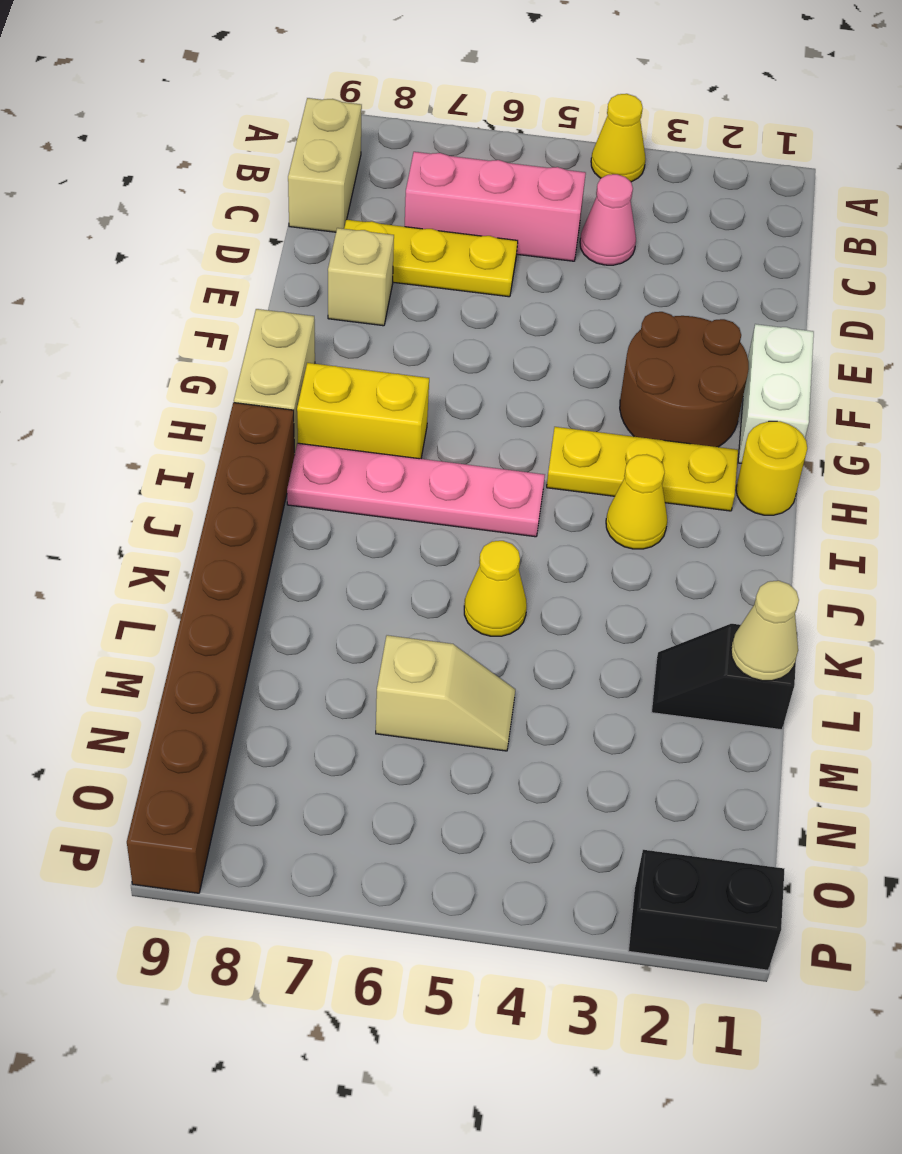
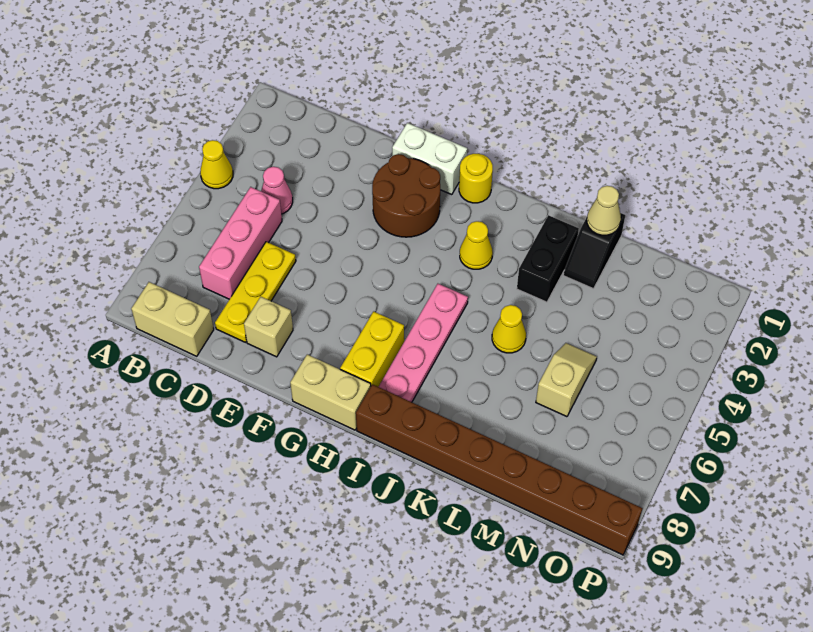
yellow plate H2:H4 level 1 -> none
black brick P1:P2 level 1 -> black brick K2:K3 level 1

